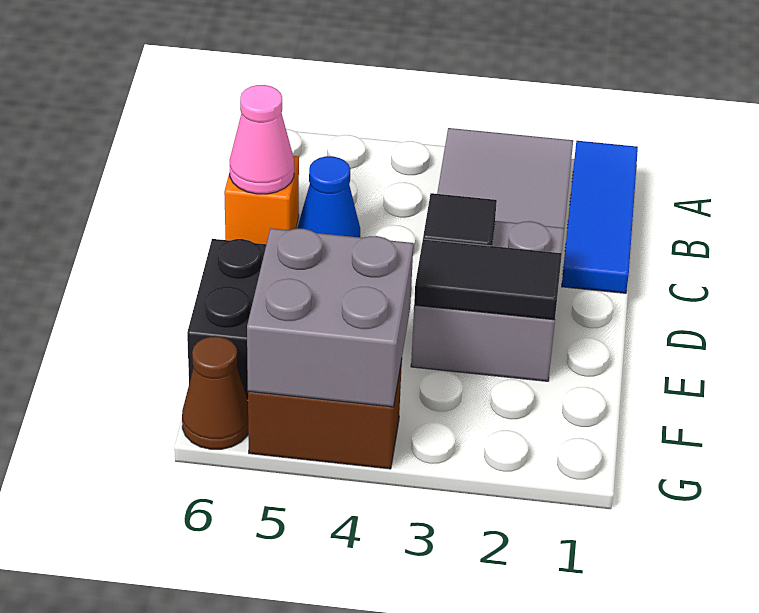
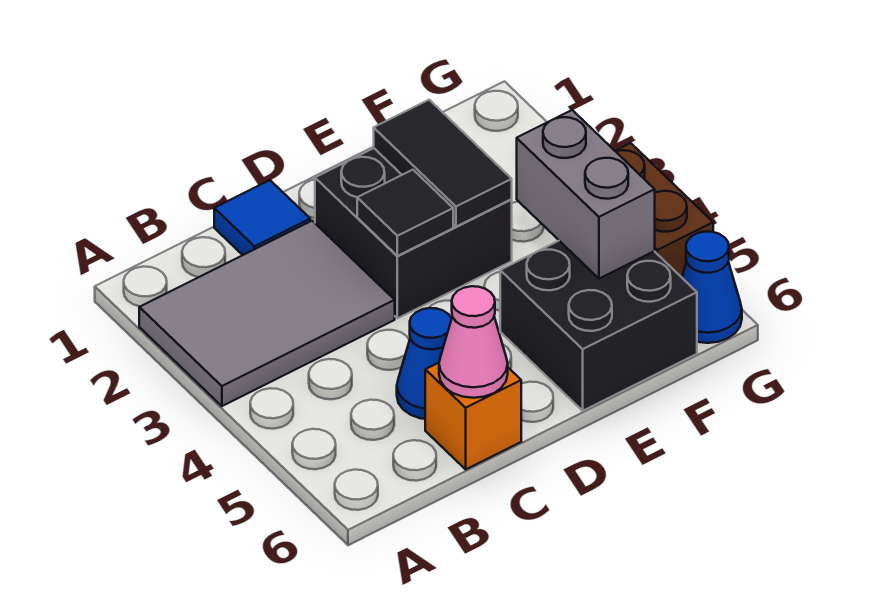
blue tile A1:C1 level 1 -> blue tile C1 level 1
grey brick D2:E3 level 1 -> black brick D2:E3 level 1
grey brick F4:G5 level 2 -> grey brick F4:F5 level 2
brown cone G6 level 1 -> blue cone G6 level 1

